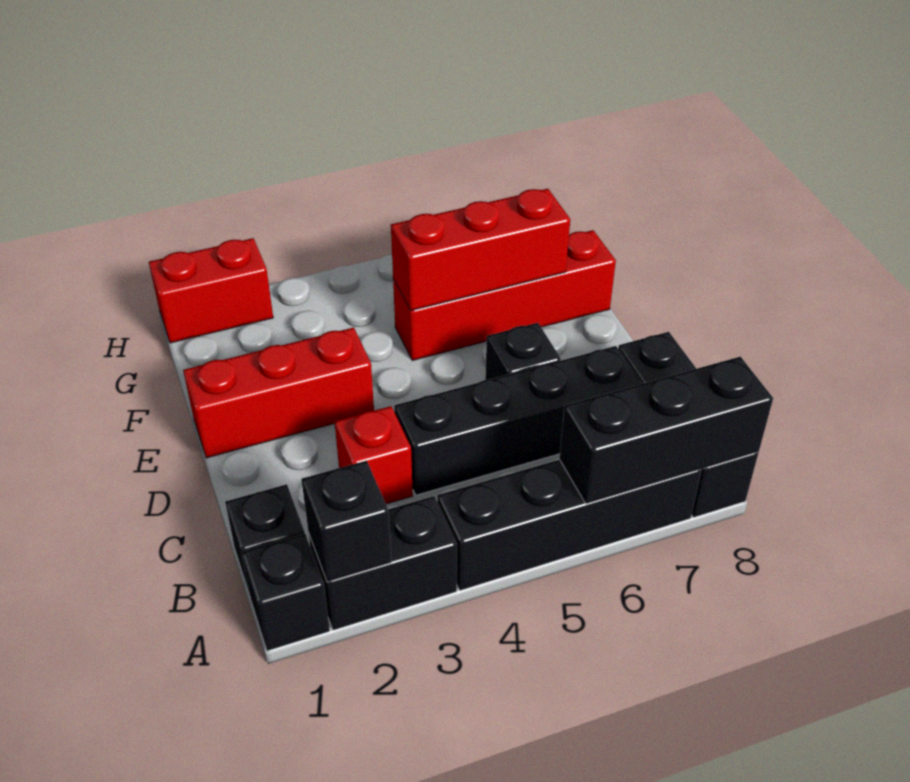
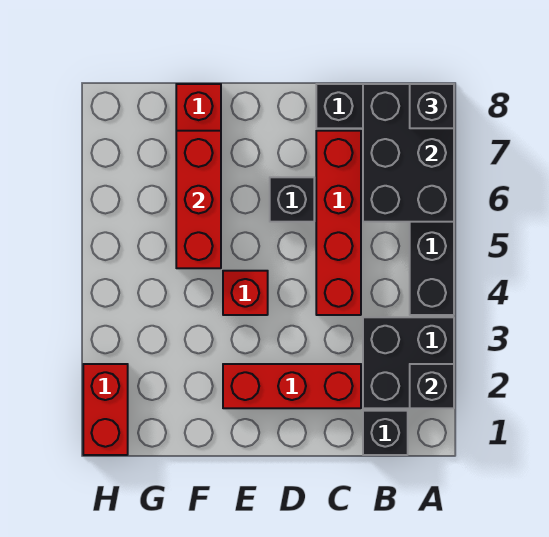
black brick A1 level 1 -> black brick A8 level 3
black brick A2:A3 level 1 -> black brick A2:B3 level 1
black brick A6:A8 level 2 -> black brick A6:B8 level 2
red brick C3 level 1 -> red brick E4 level 1
black brick C4:C7 level 1 -> red brick C4:C7 level 1
red brick E1:E3 level 1 -> red brick C2:E2 level 1

